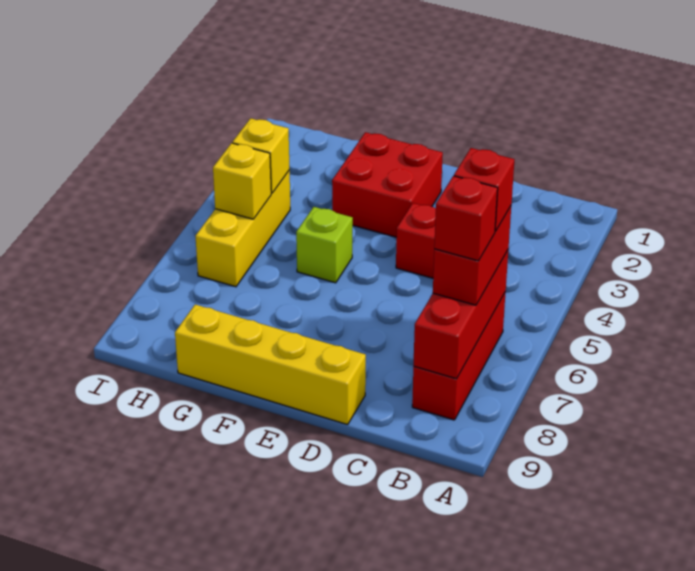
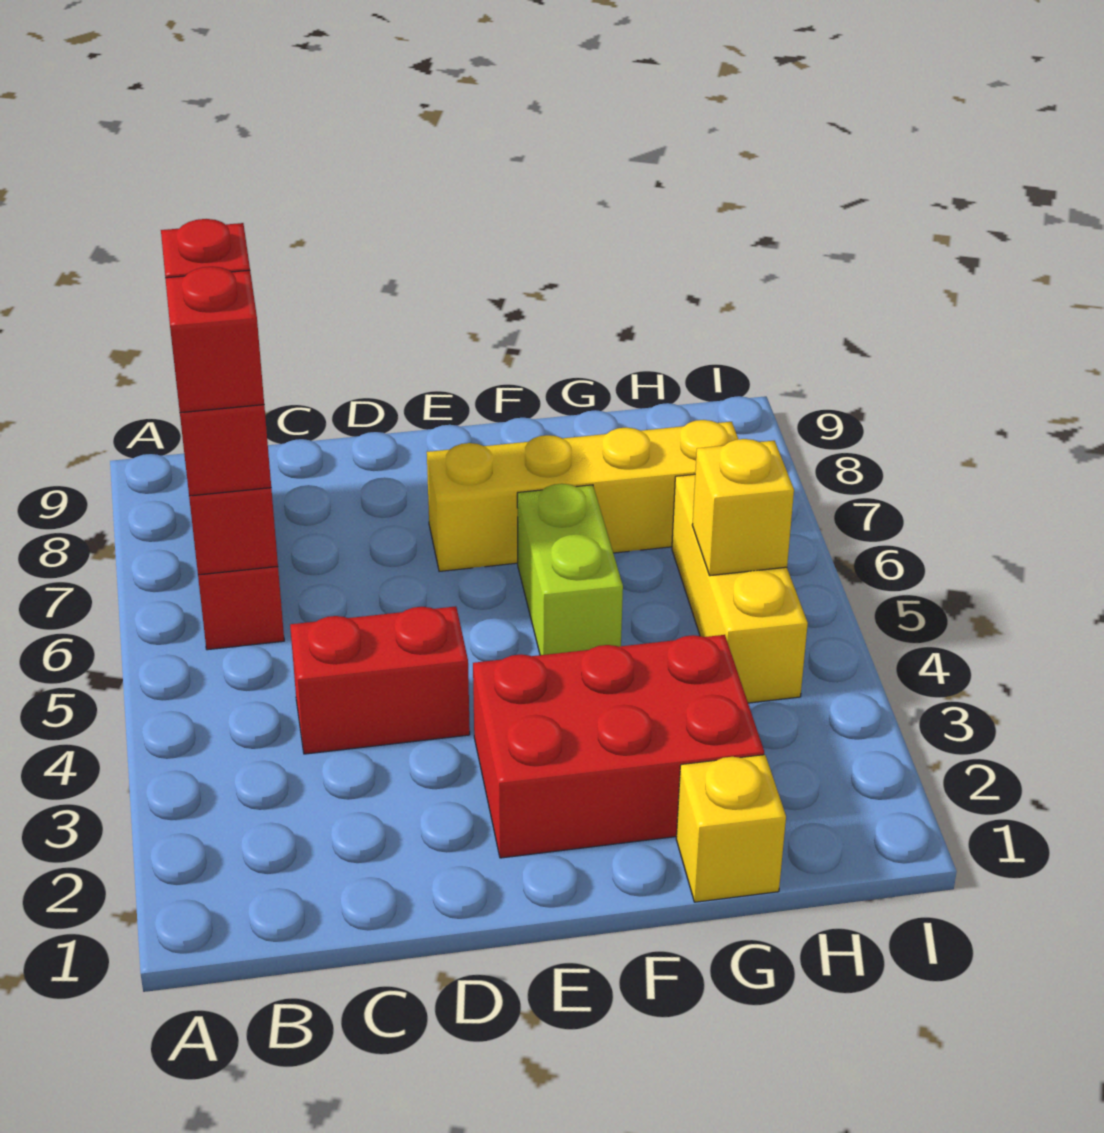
yellow brick D9:G9 level 1 -> yellow brick E7:H7 level 1
red brick E2:F3 level 1 -> red brick E2:G3 level 1
lime brick F5 level 1 -> lime brick F5:F6 level 1
yellow brick H4 level 2 -> yellow brick G1 level 1

